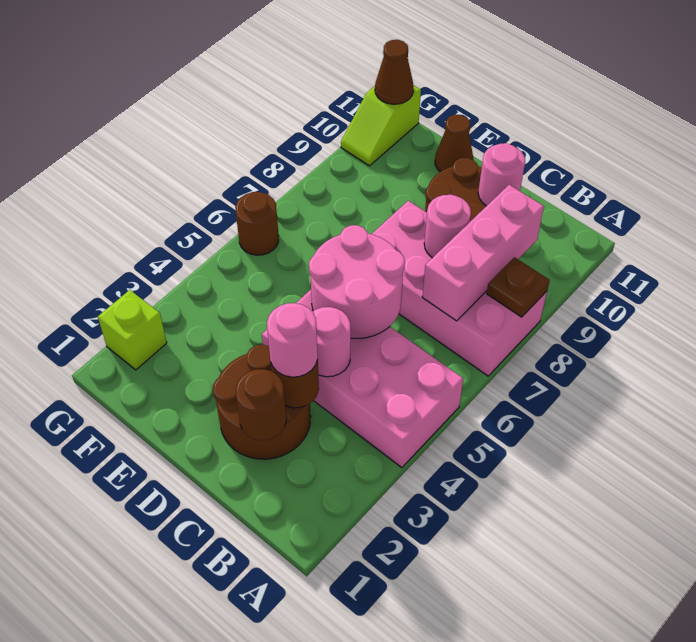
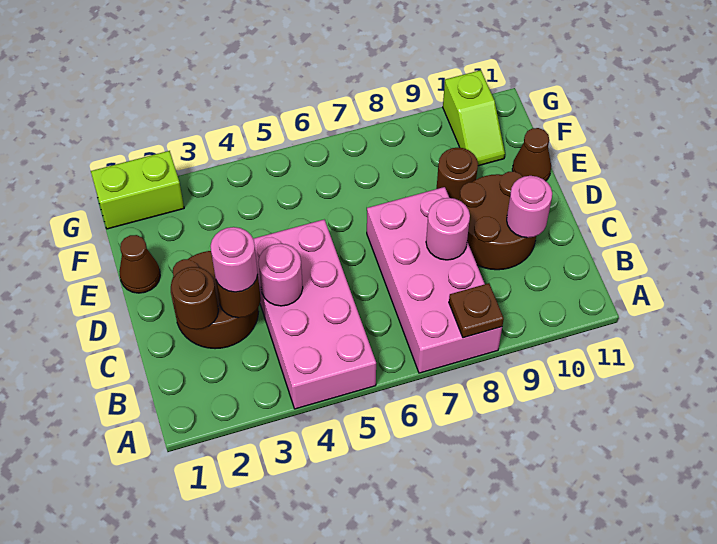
pink brick B7:B9 level 2 -> none
pink round brick C5:D6 level 2 -> none
lime brick G2 level 1 -> lime brick G1:G2 level 1
brown round brick G6 level 1 -> brown round brick E9 level 1
lime slope G10:G11 level 1 top 11 -> lime slope F10:G10 level 1 top G
brown cone G11 level 2 -> brown cone E1 level 1

